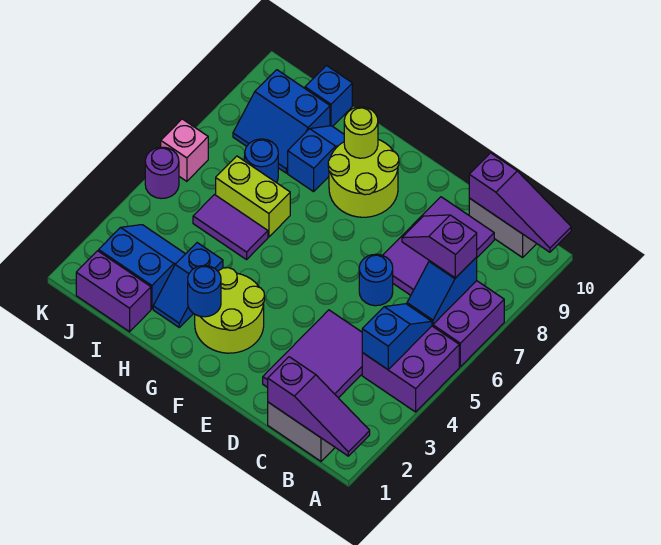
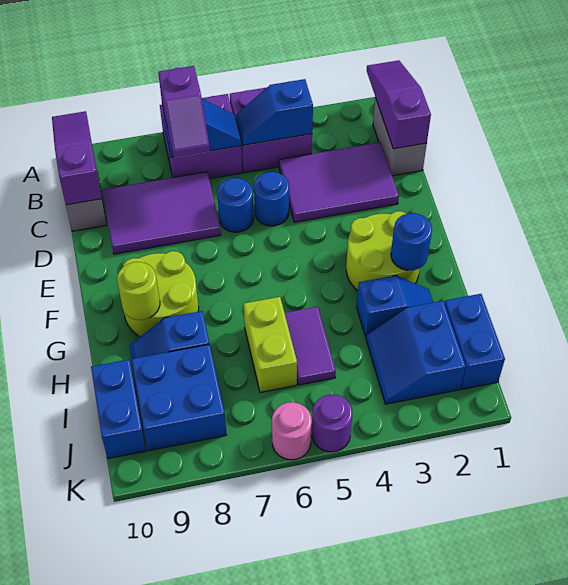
purple brick I1:J1 level 1 -> blue brick I1:J1 level 1
blue round brick I7 level 1 -> blue round brick D5 level 1
blue slope I8:J9 level 1 top 9 -> blue brick I8:J9 level 1
blue brick I10 level 1 -> blue brick I10:J10 level 1
pink brick K6 level 1 -> pink round brick K6 level 1

